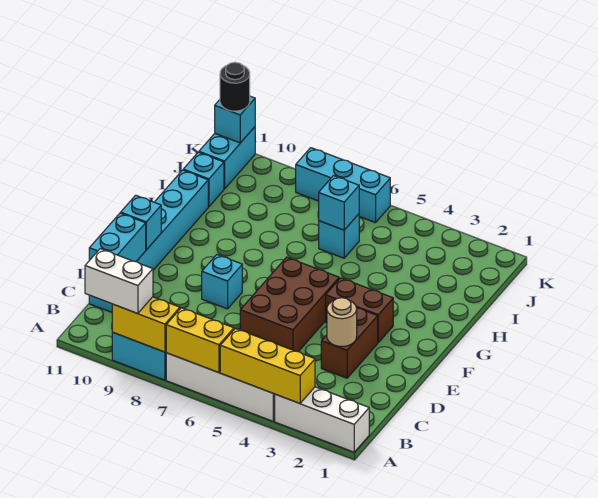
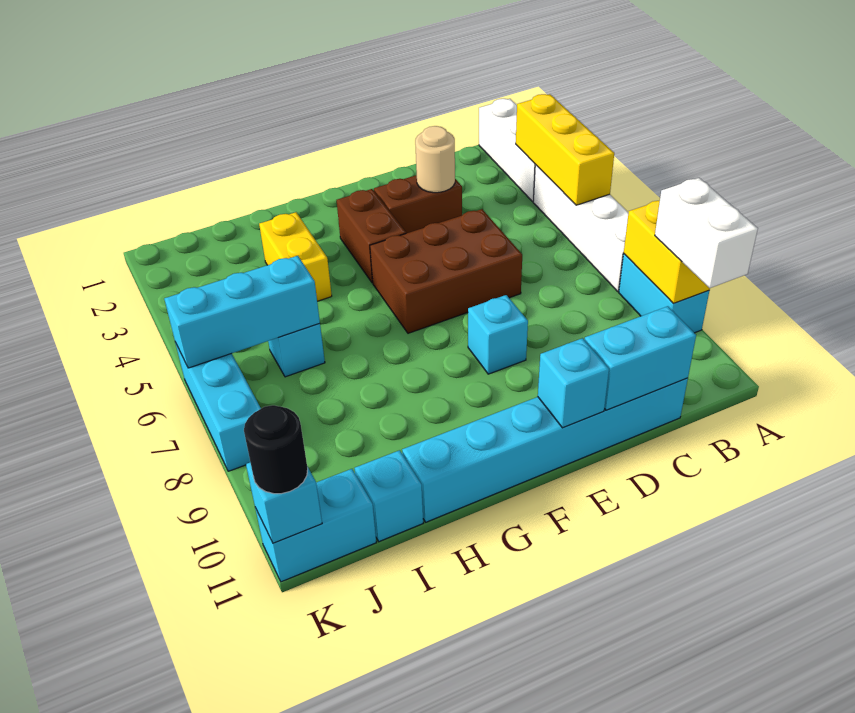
yellow brick A6:A7 level 2 -> yellow brick H3:H4 level 1
cyan brick I6 level 2 -> cyan brick I6:K6 level 2

